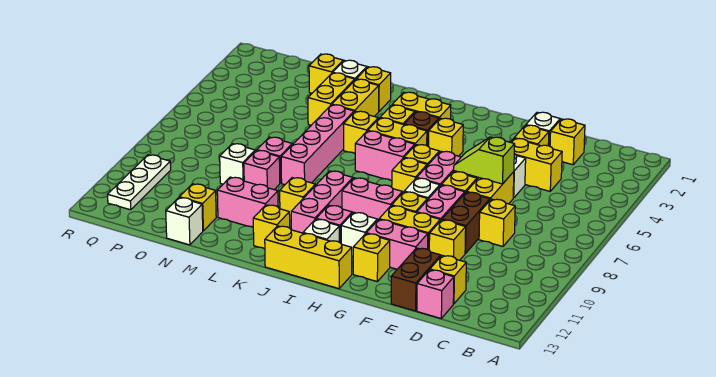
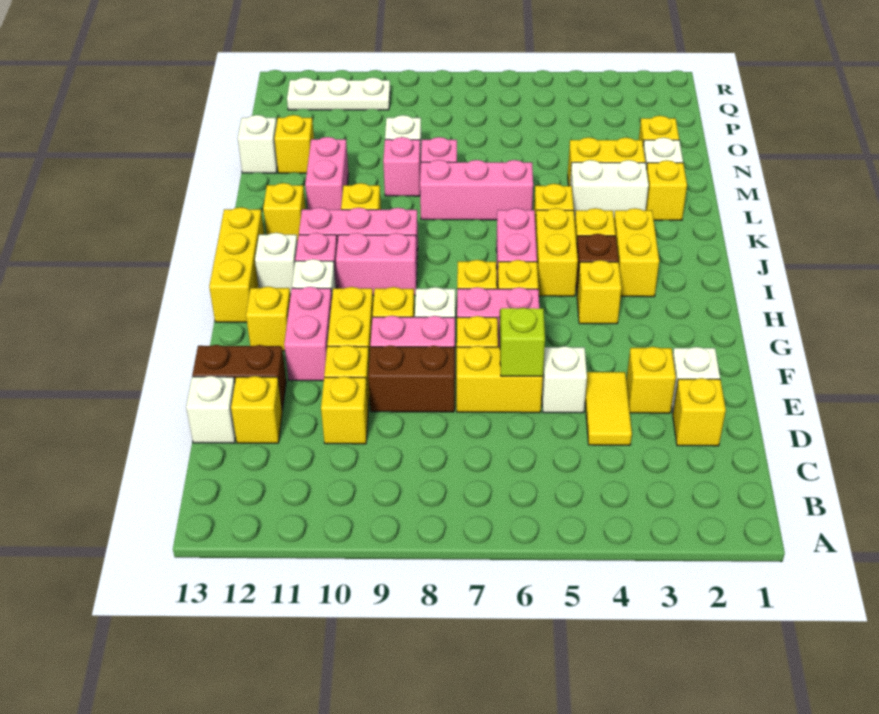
yellow brick D4:E4 level 1 -> yellow tile D4:E4 level 1
yellow brick D8 level 1 -> yellow brick D10 level 1
pink brick D13 level 1 -> white brick D13 level 1
pink brick H9:I9 level 1 -> pink brick I9:I10 level 1
yellow brick L3:L4 level 1 -> white brick L3:L4 level 1
pink brick L5:L8 level 1 -> pink brick L6:L8 level 1

